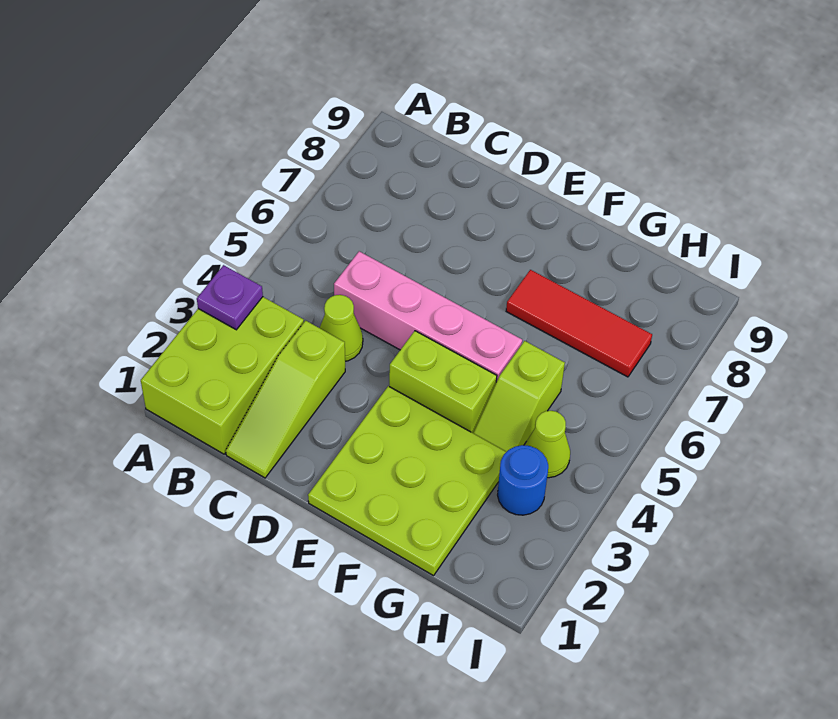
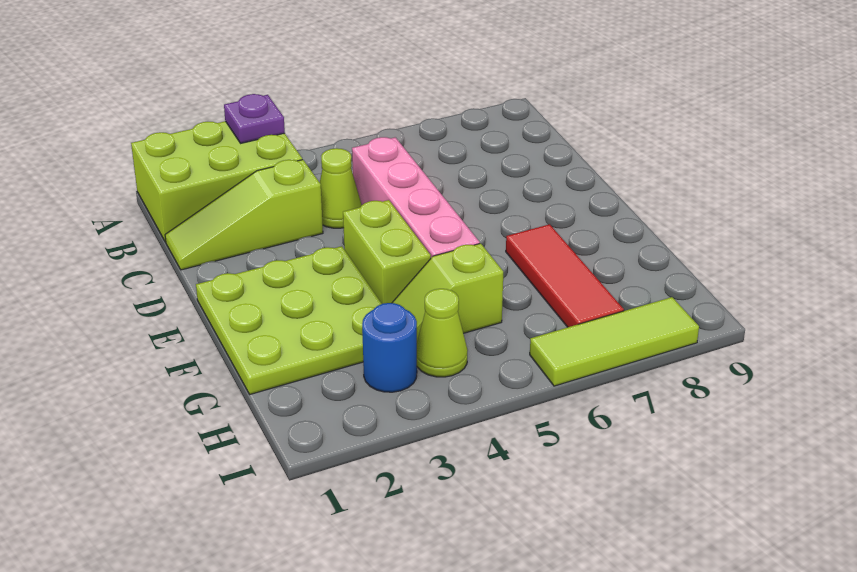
none -> lime tile I6:I8 level 1

